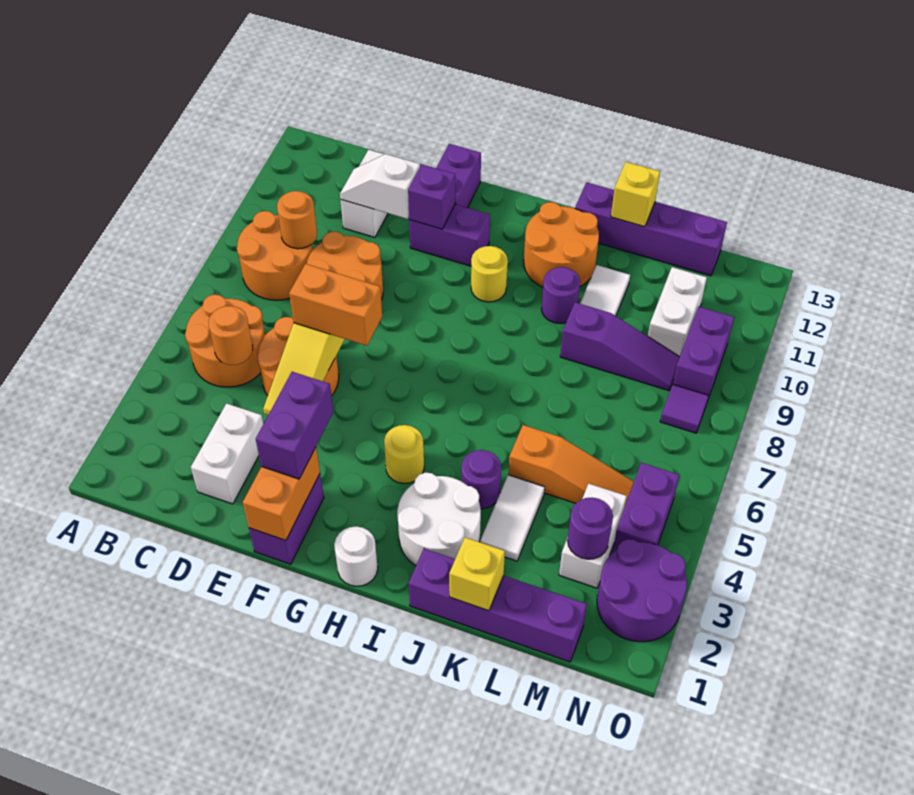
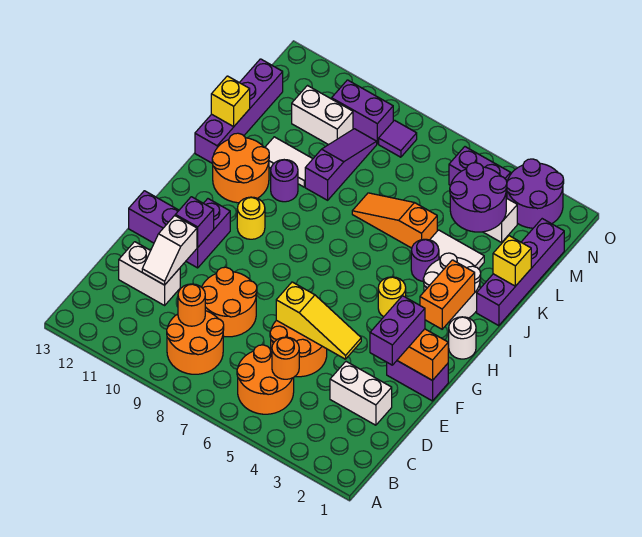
orange brick E6:F6 level 3 -> orange brick H2:I2 level 2
purple brick F2:F3 level 3 -> purple brick E2:F2 level 3
orange slope K5:M5 level 1 top K -> orange slope K5:K7 level 1 top 5
purple round brick M3 level 2 -> purple round brick L3:M4 level 2

